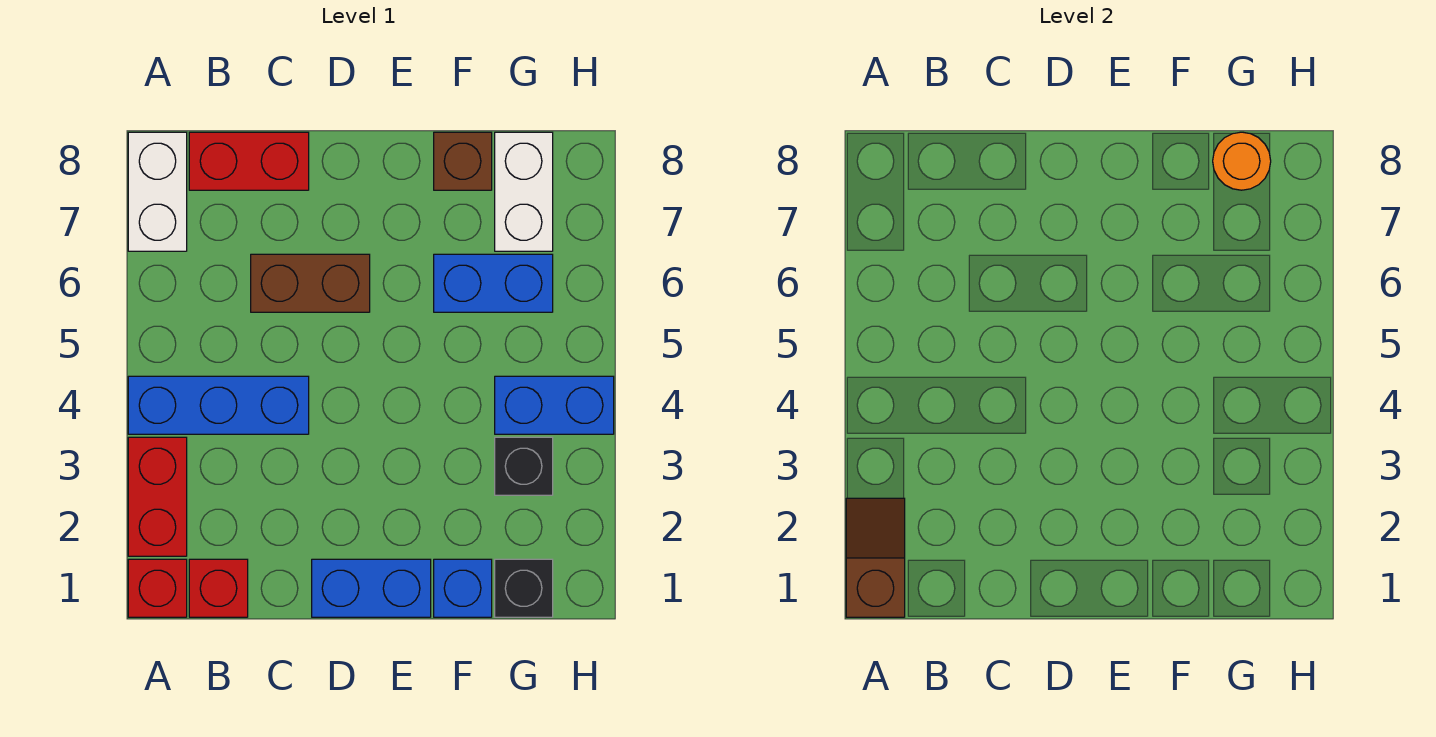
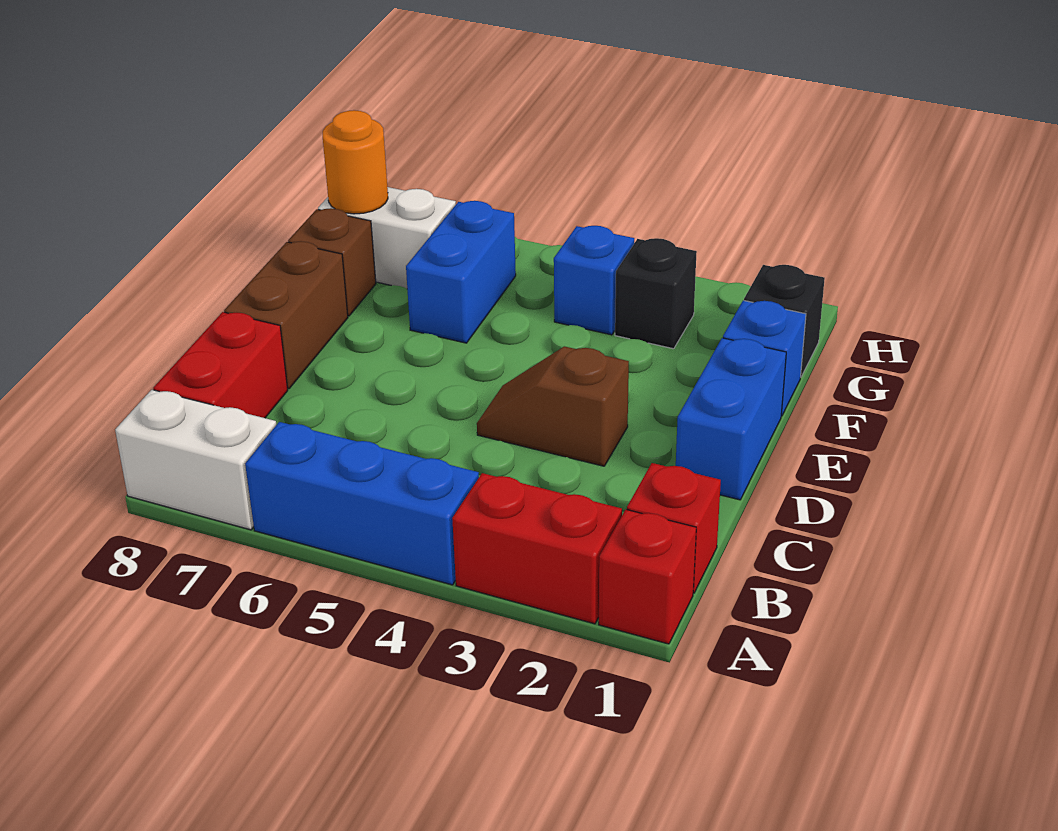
brown slope A1:A2 level 2 top 1 -> brown slope D3:D4 level 1 top 3
blue brick A4:C4 level 1 -> blue brick A4:A6 level 1
brown brick C6:D6 level 1 -> brown brick D8:E8 level 1
blue brick G4:H4 level 1 -> blue brick G4 level 1

